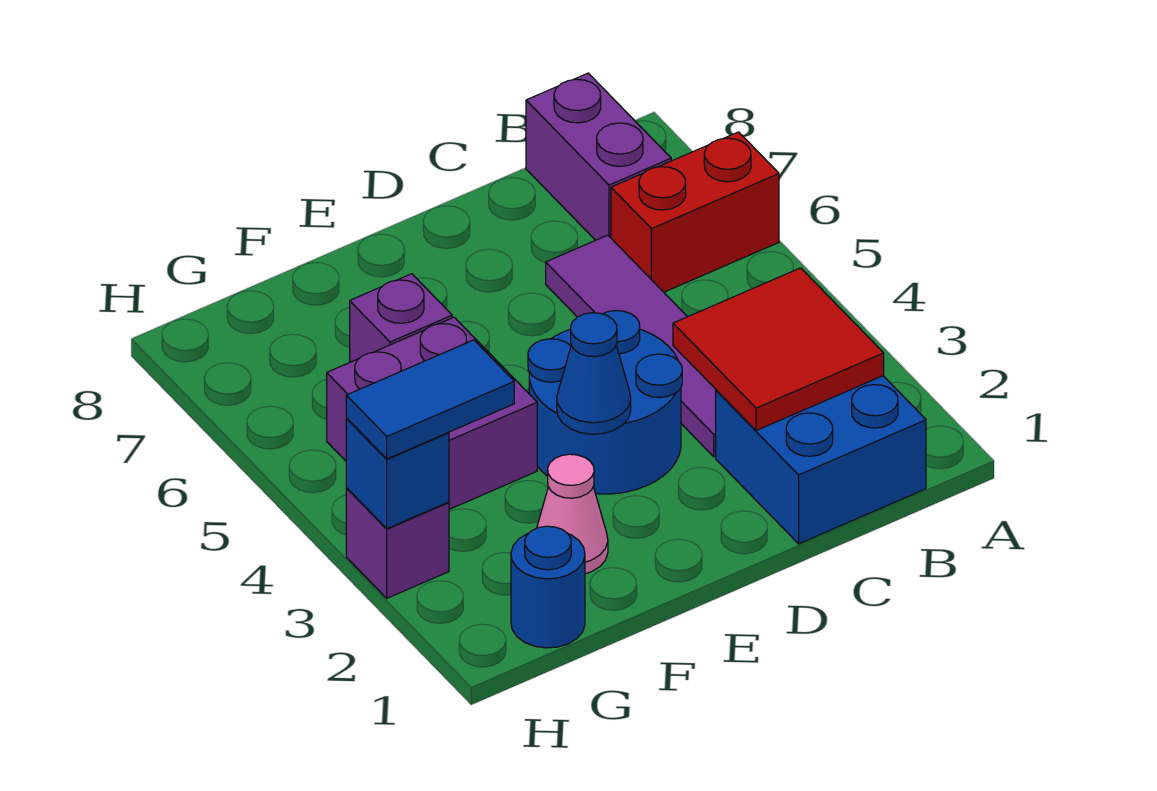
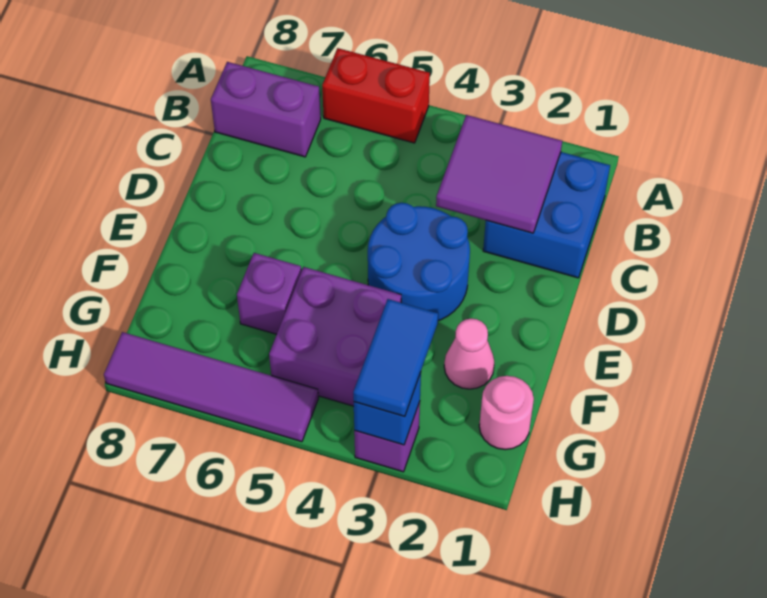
red brick A6:B6 level 1 -> red brick A5:A6 level 1
red tile B2:C3 level 2 -> purple tile B2:C3 level 2
purple tile C3:C6 level 1 -> purple tile H5:H8 level 1
blue cone E3 level 2 -> none
blue round brick G1 level 1 -> pink round brick G1 level 1

